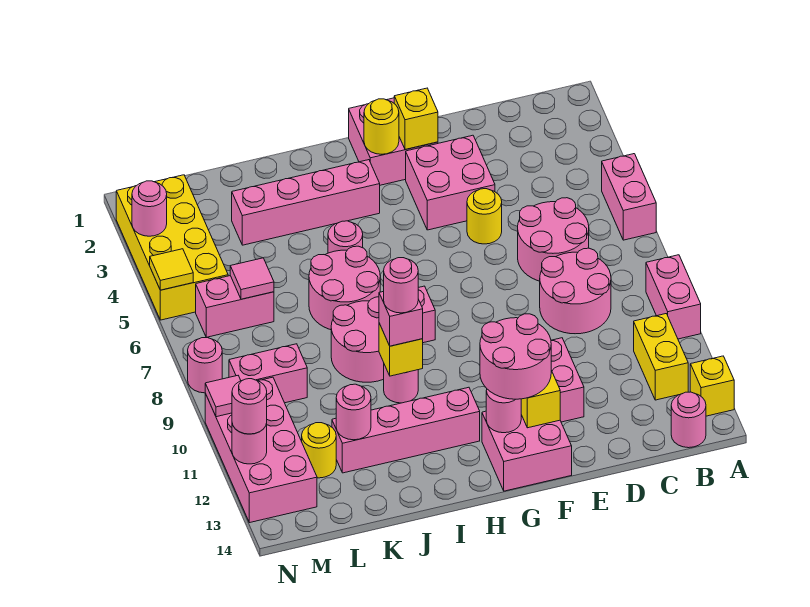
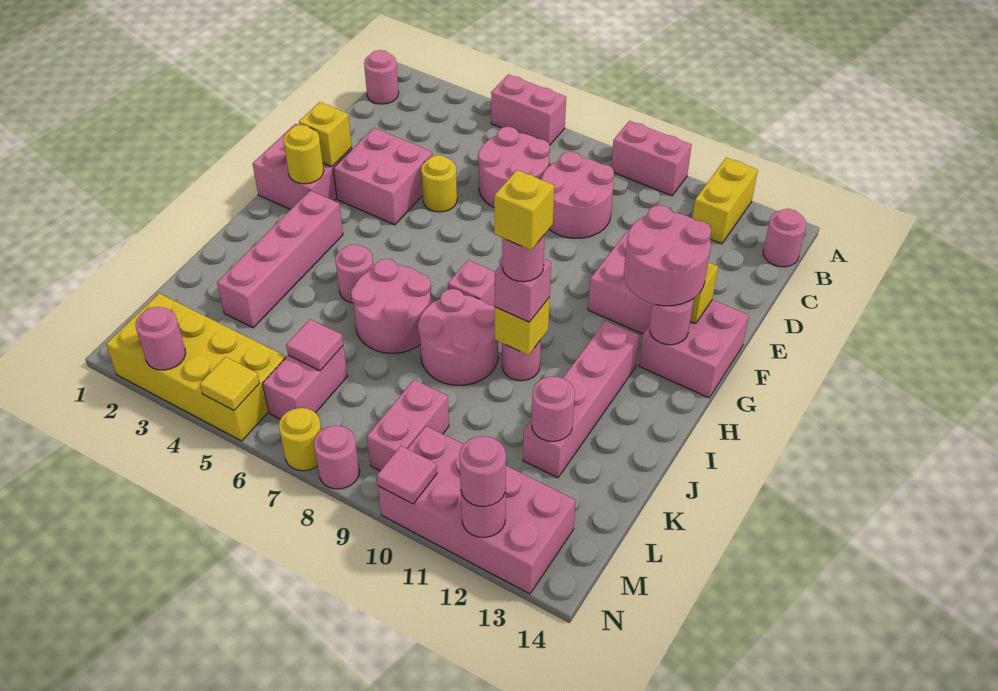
yellow brick A13 level 1 -> yellow brick I10 level 5
none -> pink round brick B1 level 1
yellow brick B11:B12 level 1 -> yellow brick A12:B12 level 1
yellow round brick L12 level 1 -> yellow round brick N7 level 1

